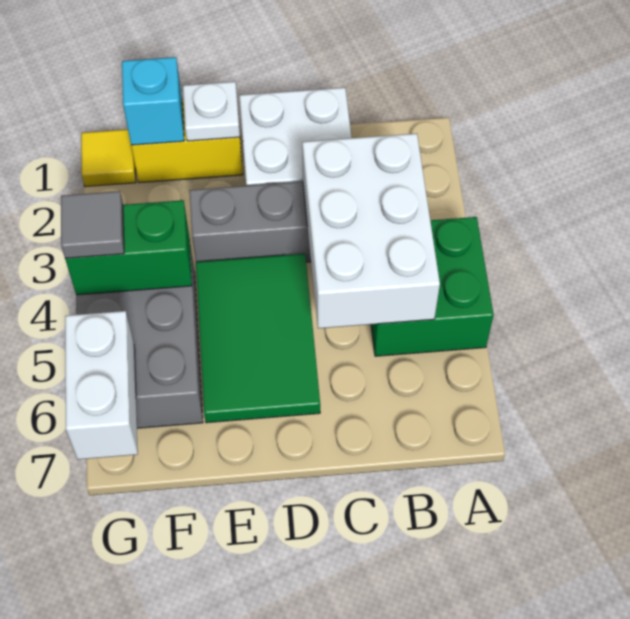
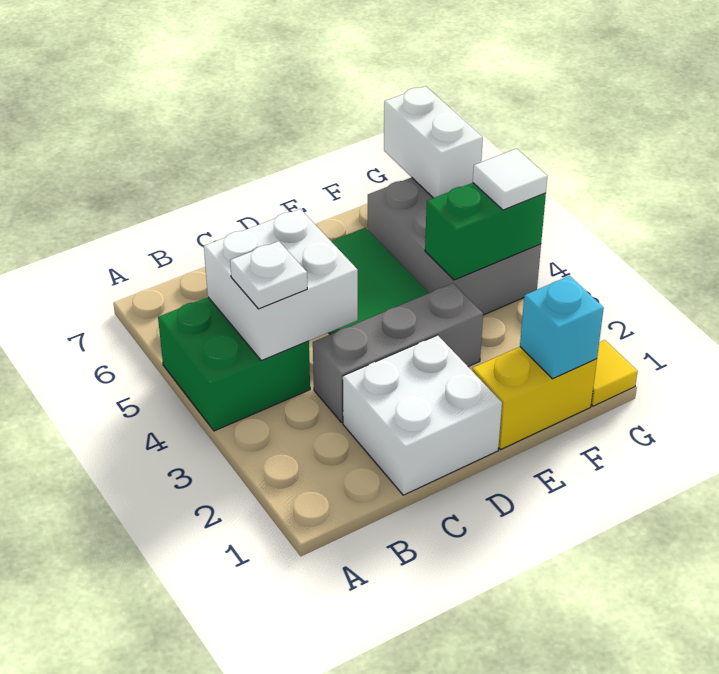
white brick B3:C5 level 2 -> white brick B4:C5 level 2
white plate E1 level 2 -> white plate B4 level 3
grey tile G4 level 3 -> white tile G4 level 3

